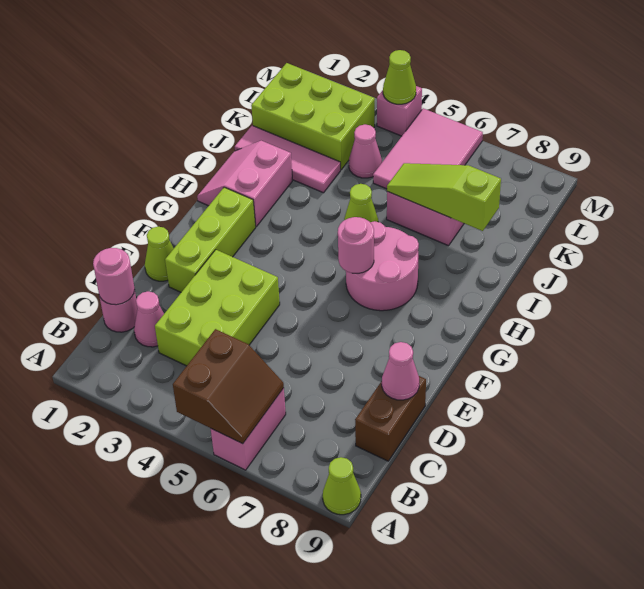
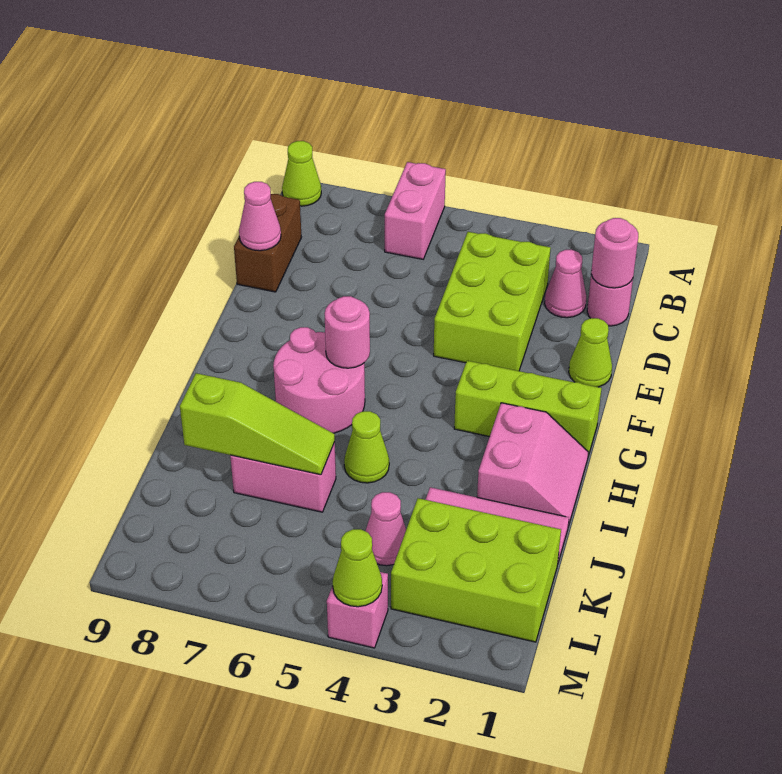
brown slope A5:B6 level 2 top 5 -> none
lime brick E2:G2 level 1 -> lime brick G1:G3 level 1
pink tile K5:M6 level 1 -> none

